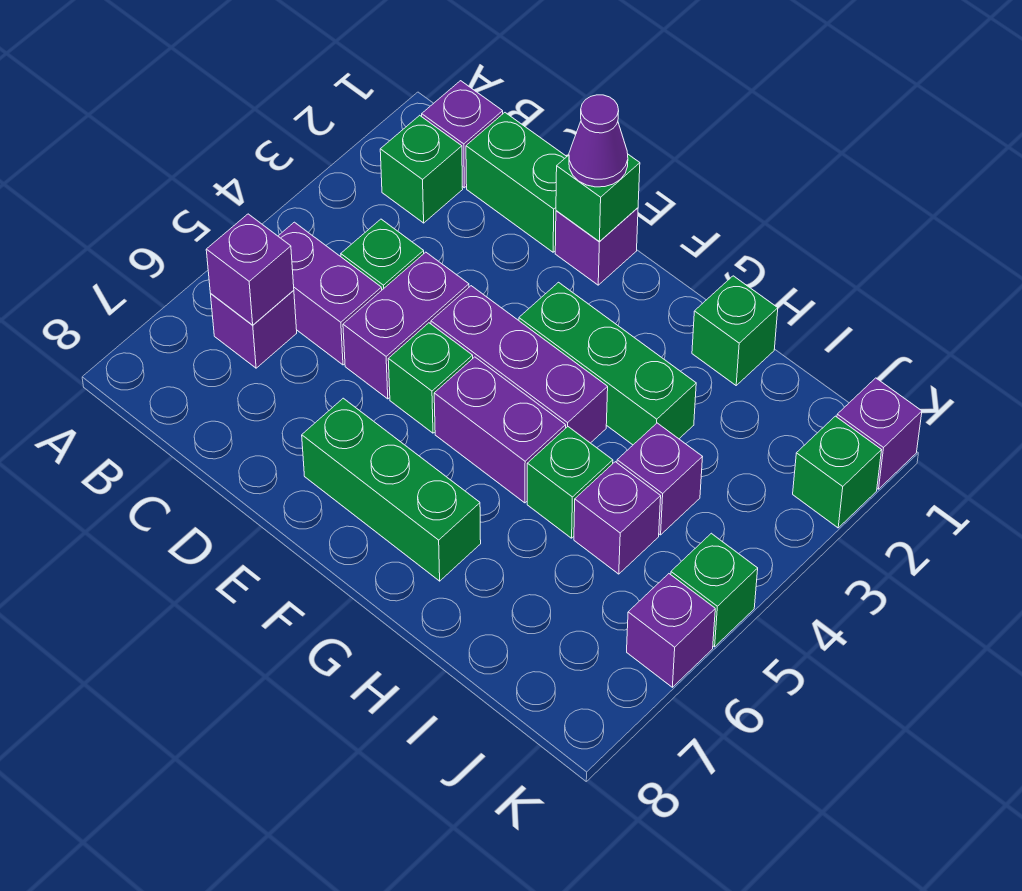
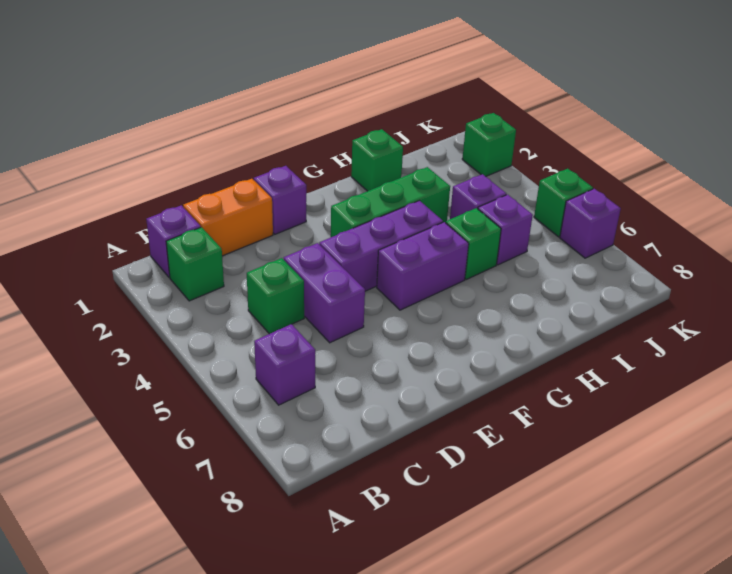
purple brick B5:C5 level 1 -> none
purple brick B6 level 2 -> none
green brick C1:D1 level 1 -> orange brick C1:D1 level 1
green brick E1 level 2 -> none
purple cone E1 level 3 -> none
green brick E5 level 1 -> none
green brick E7:G7 level 1 -> none
purple brick K1 level 1 -> none

